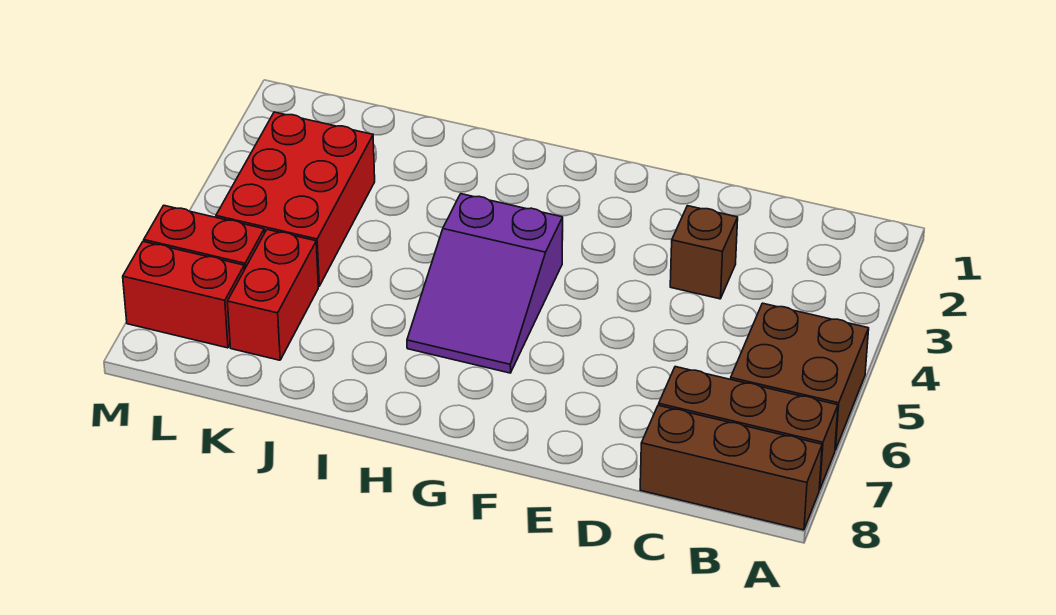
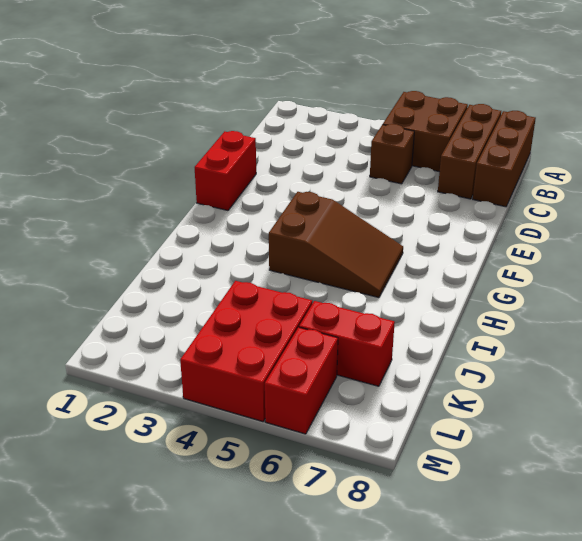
brown brick D3 level 1 -> brown brick C5 level 1
purple slope G4:H6 level 1 top 4 -> brown slope G4:H6 level 1 top 4
red brick K3:L5 level 1 -> red brick K4:M5 level 1
red brick L7:M7 level 1 -> red brick E1:F1 level 1

